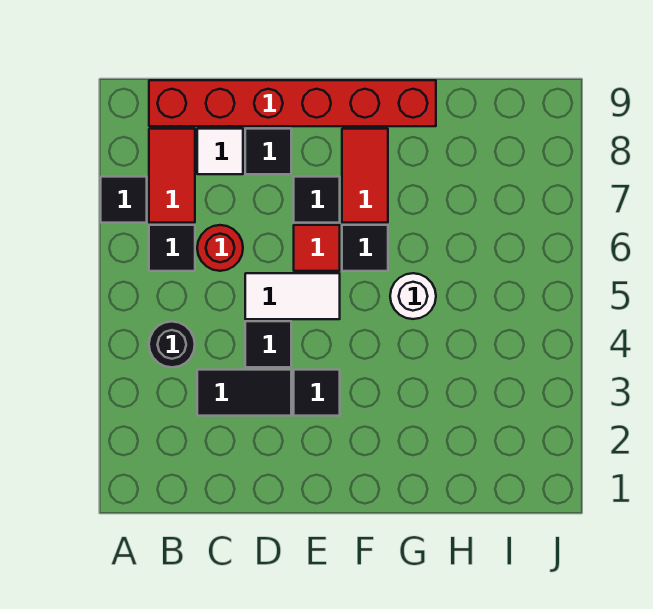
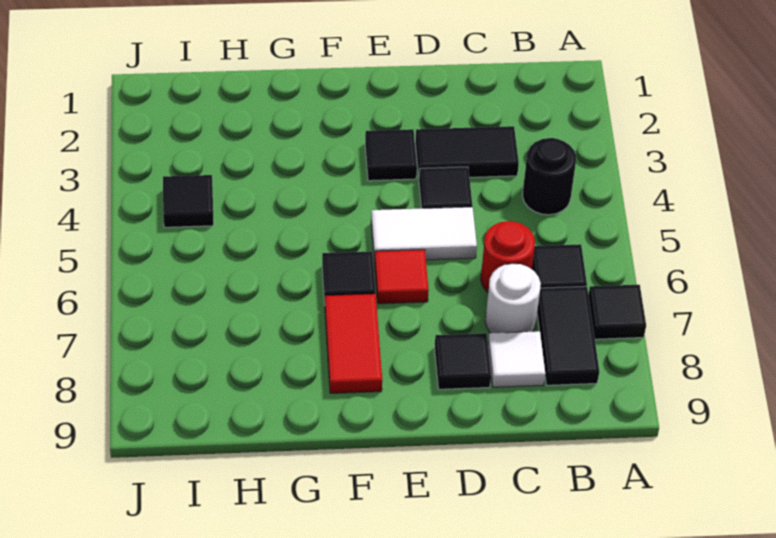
red tile B7:B8 level 1 -> black tile B7:B8 level 1
red brick B9:G9 level 1 -> none
black tile E7 level 1 -> black tile I4 level 1
white round brick G5 level 1 -> white round brick C7 level 1

